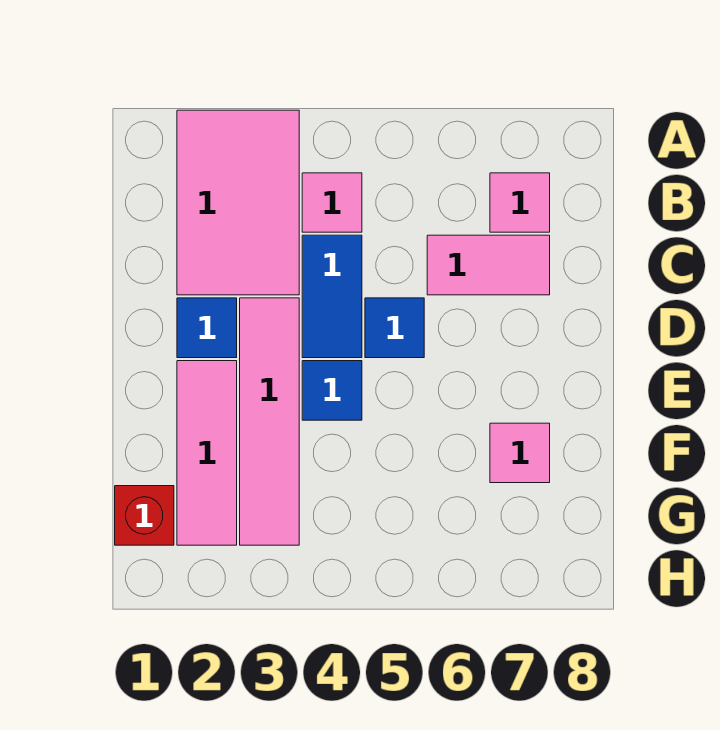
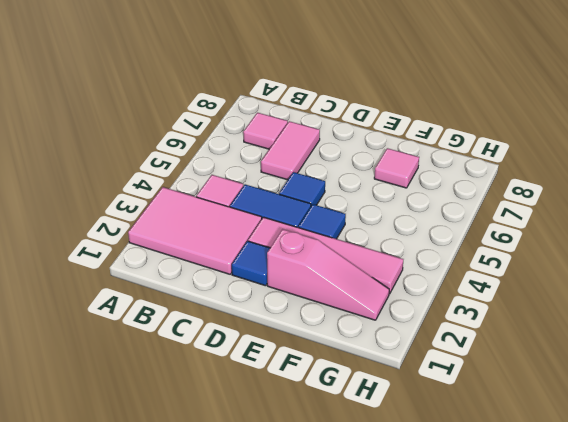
pink tile E2:G2 level 1 -> pink slope E2:G2 level 1 top E
red brick G1 level 1 -> none

